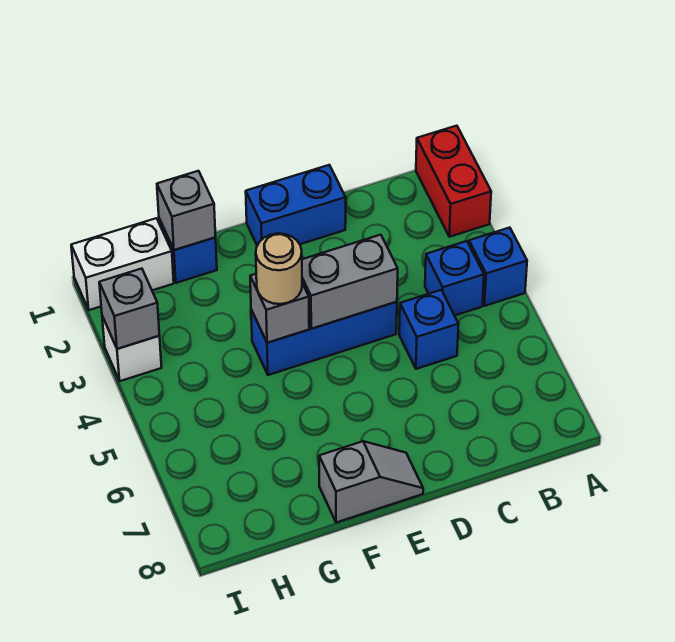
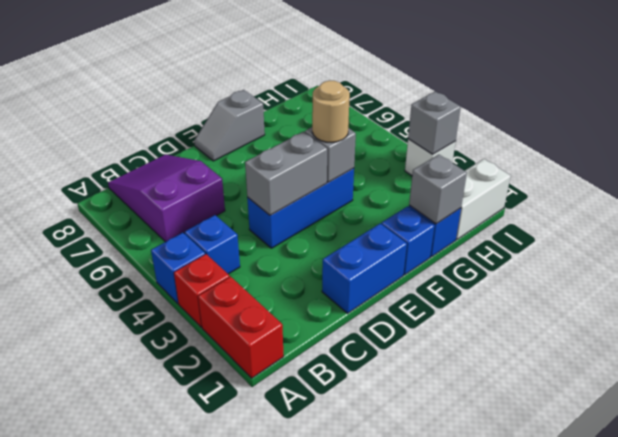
none -> red brick A3 level 1
none -> purple slope B6:C8 level 1 top 6
blue brick C5 level 1 -> blue brick F1 level 1

